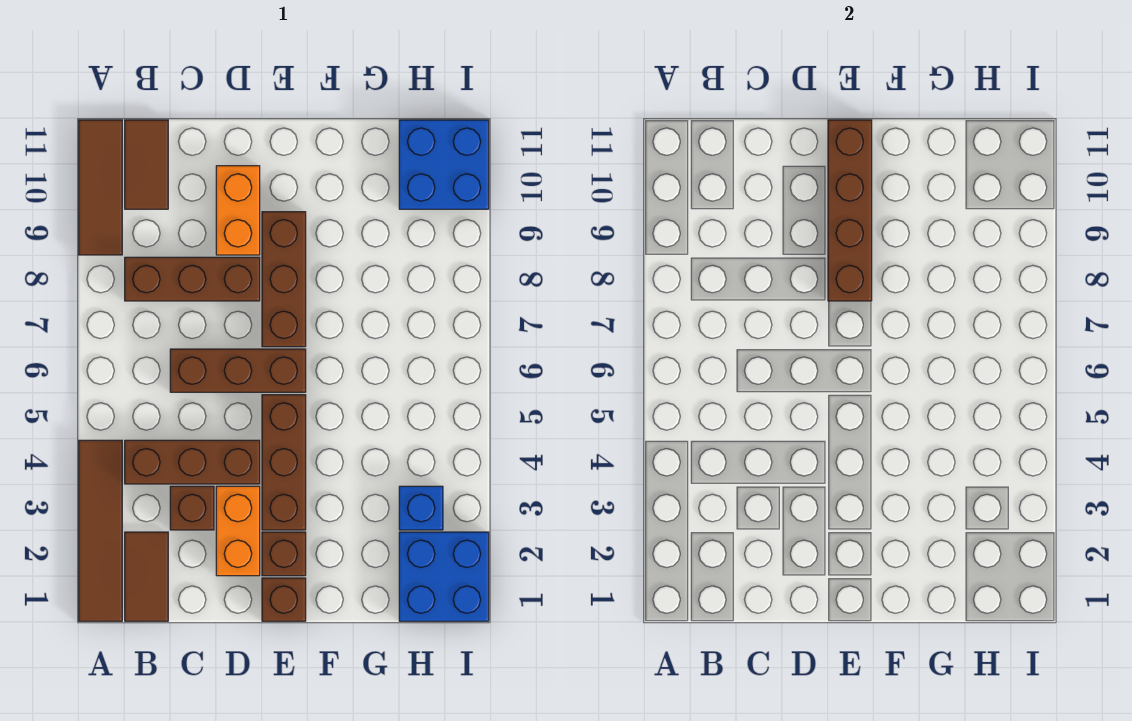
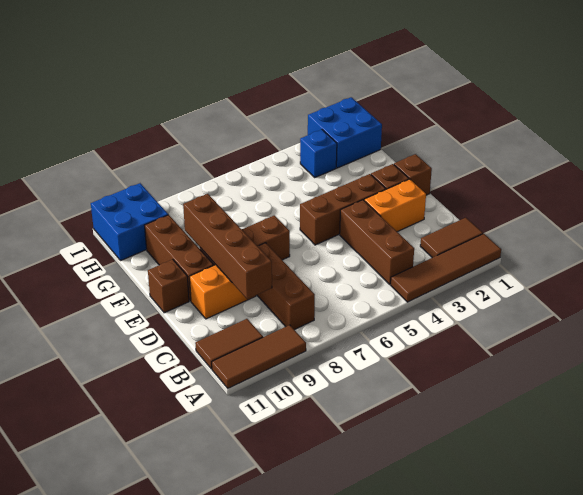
brown brick C3 level 1 -> brown brick E11 level 1
brown brick C6:E6 level 1 -> brown brick E10:G10 level 1
brown brick E8:E11 level 2 -> brown brick C9:F9 level 2

